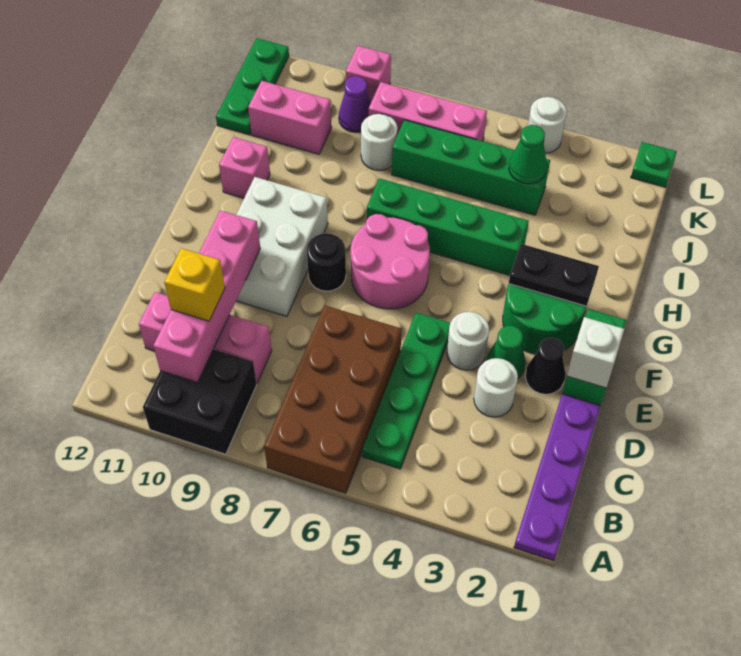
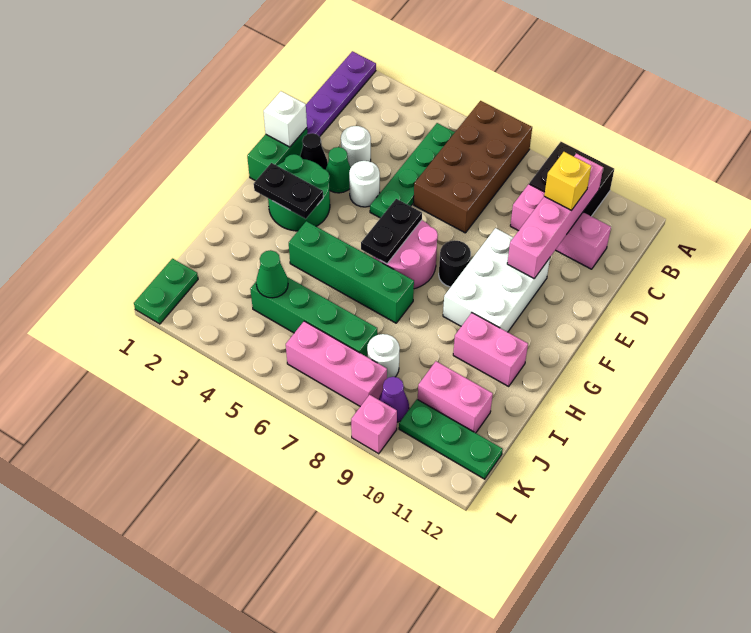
none -> black plate F6:G6 level 2
pink brick H11 level 1 -> pink brick H10:H11 level 1
green plate J12:L12 level 1 -> green plate K10:K12 level 1
green plate L1 level 1 -> green plate K1:L1 level 1
white round brick L4 level 1 -> none

